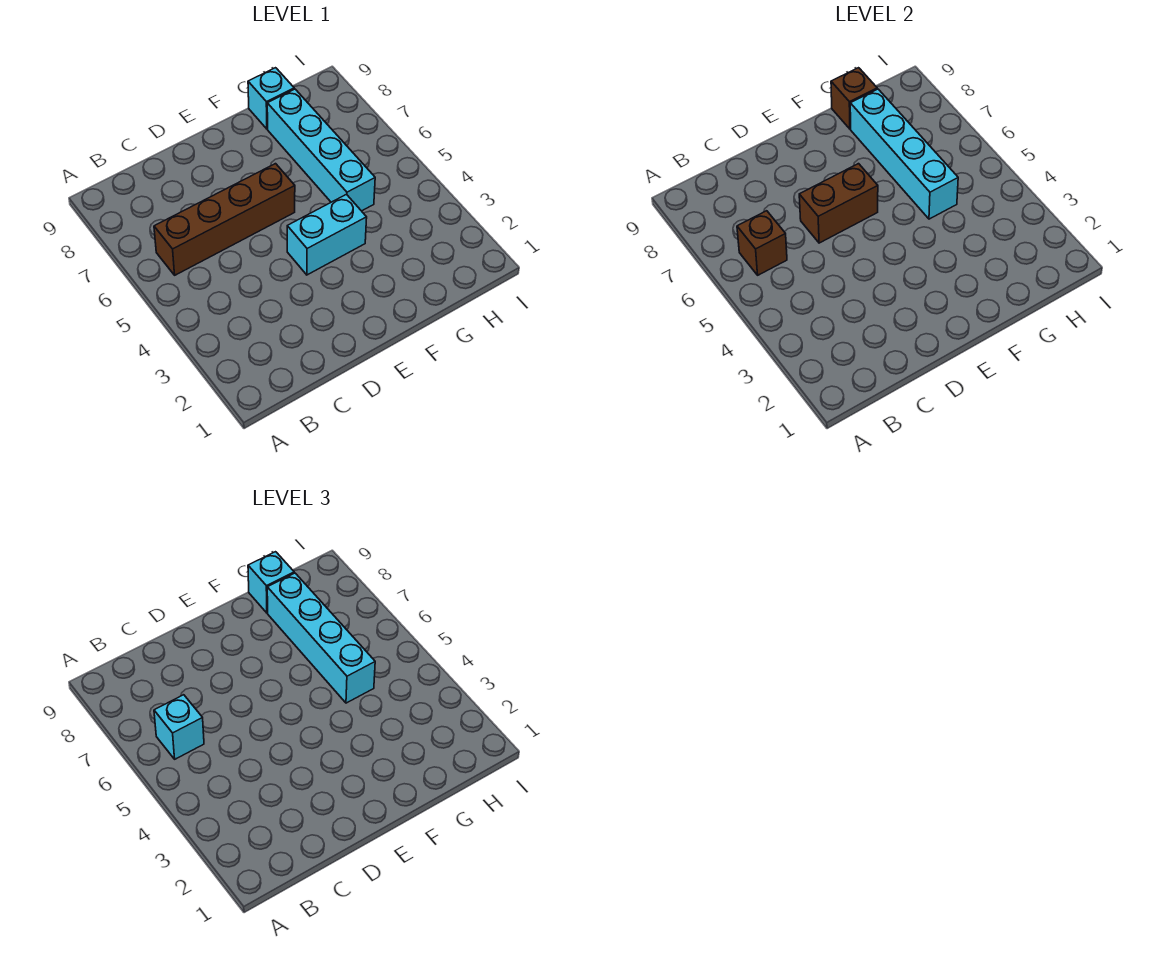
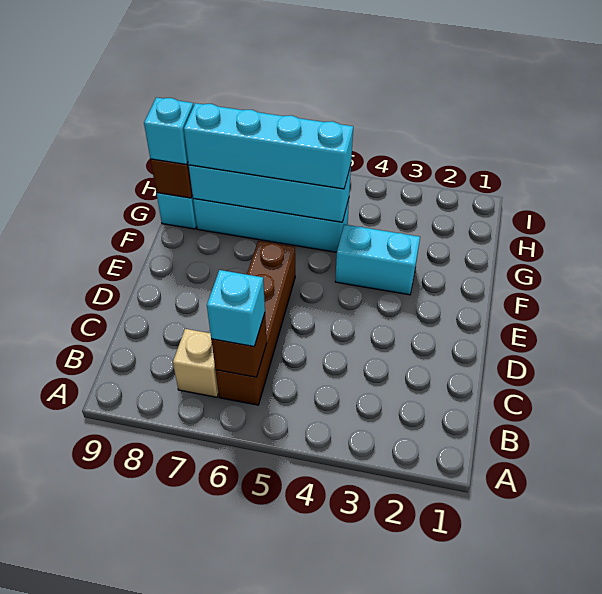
none -> tan brick B7 level 1
brown brick D6:E6 level 2 -> none
cyan brick E4:F4 level 1 -> cyan brick F3:F4 level 1

